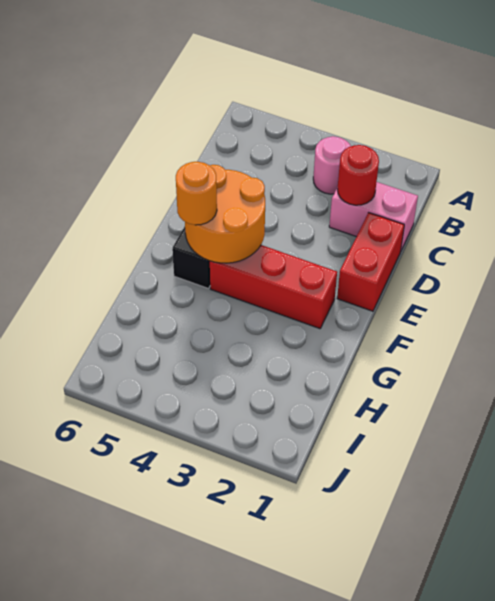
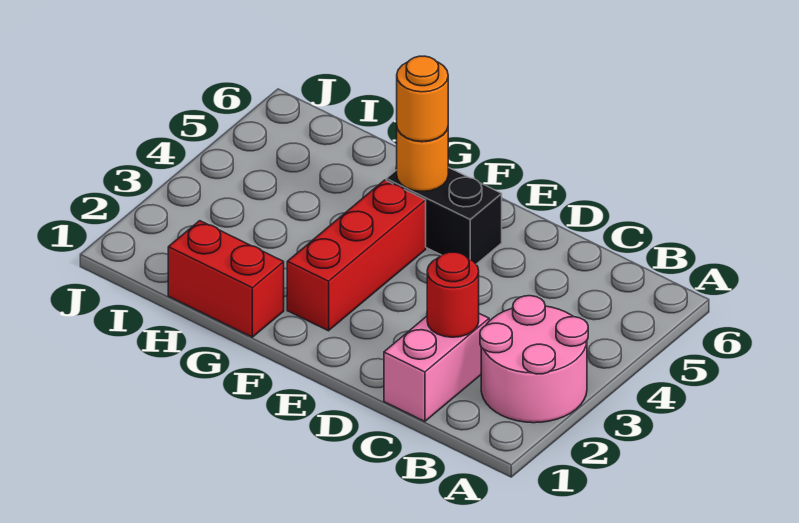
pink round brick B3 level 1 -> pink round brick A2:B3 level 1
red brick D1:E1 level 1 -> red brick G1:H1 level 1
orange round brick E4:F5 level 2 -> orange round brick F5 level 2

